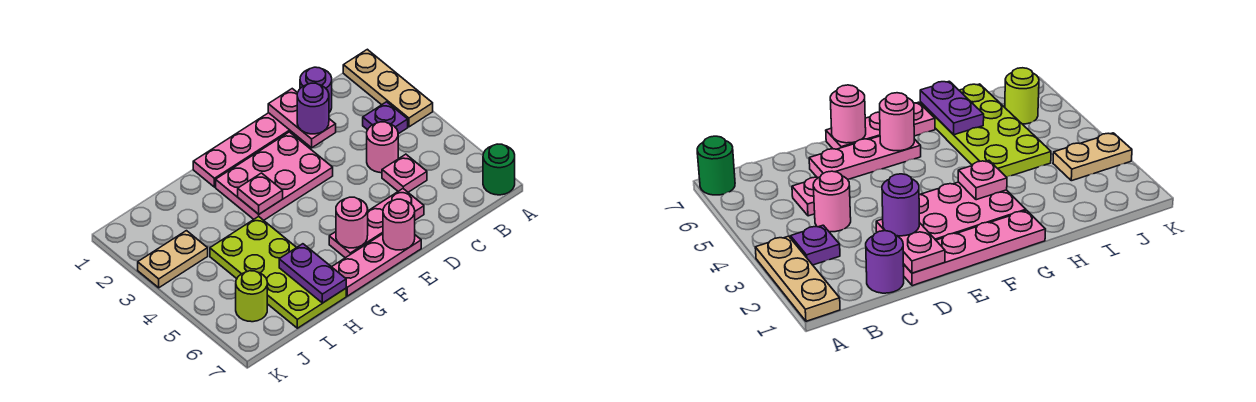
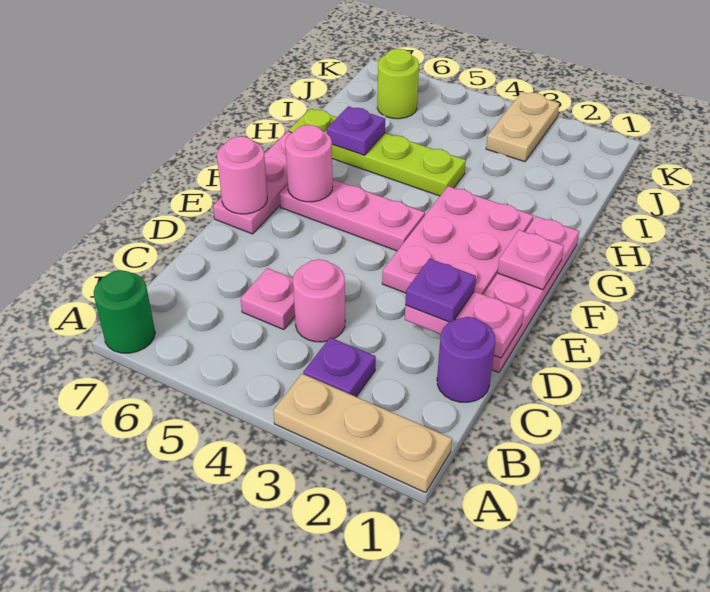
purple round brick D2 level 3 -> purple plate D2 level 3
pink plate D6:F6 level 1 -> pink plate F4:F6 level 1
pink plate G3 level 2 -> pink plate F1 level 2
lime plate H4:I7 level 1 -> lime plate H4:H7 level 1
purple plate H6:H7 level 2 -> purple plate H6 level 2

